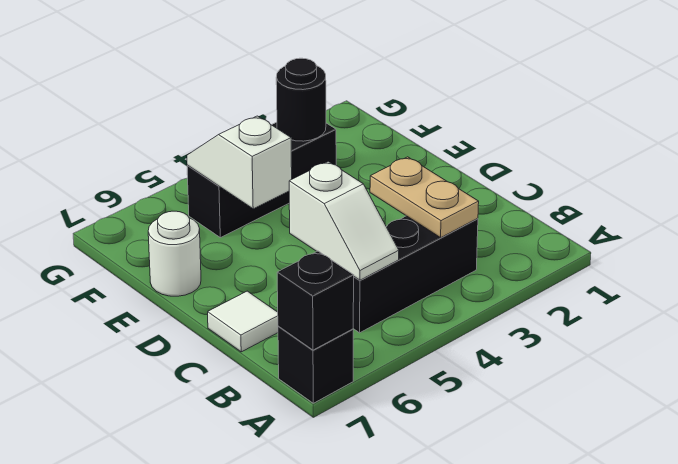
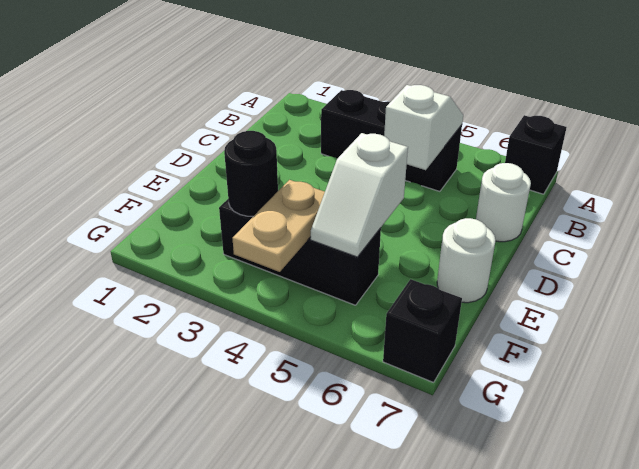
black brick A7 level 2 -> black brick G7 level 1
tan plate B3:C3 level 2 -> tan plate F4:G4 level 2
white tile C7 level 1 -> white round brick C7 level 1

